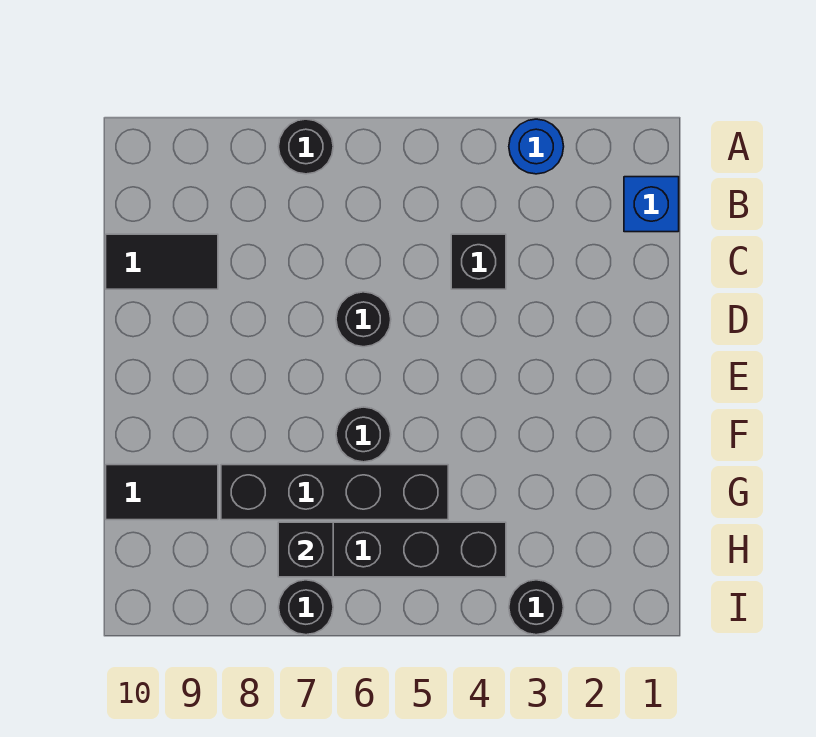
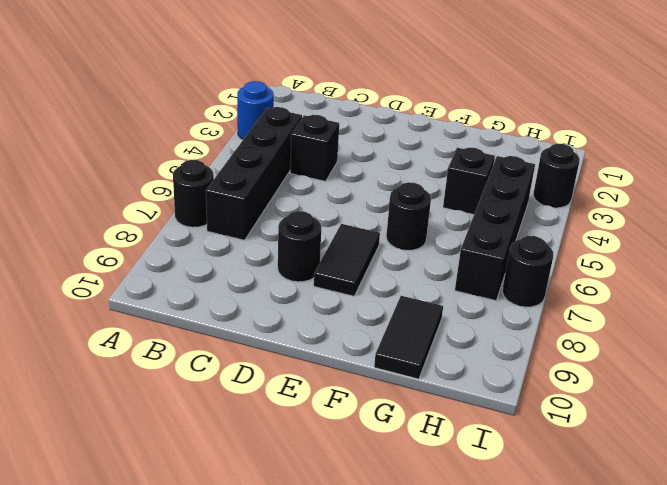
blue brick B1 level 1 -> none
black tile C9:C10 level 1 -> black tile E7:E8 level 1
black round brick D6 level 1 -> black round brick D8 level 1
black brick G5:G8 level 1 -> black brick B4:B7 level 1
black brick H7 level 2 -> black brick G4 level 1

